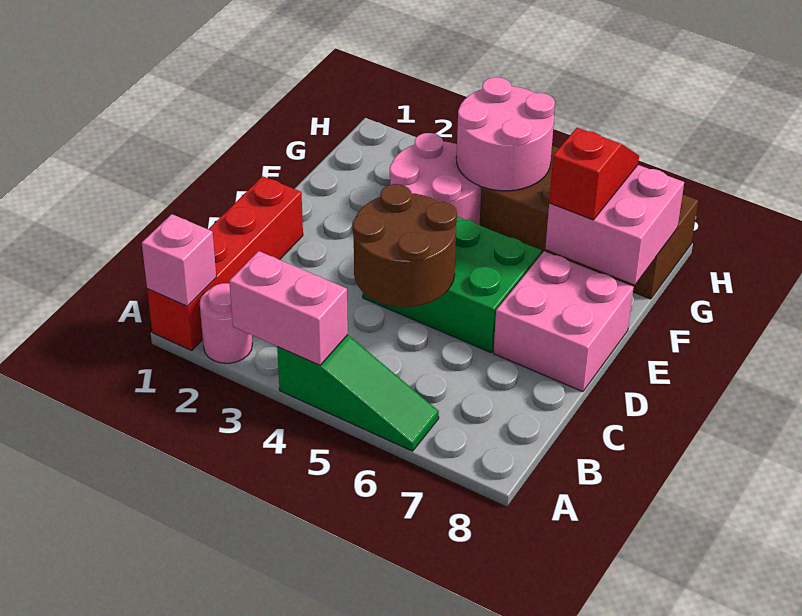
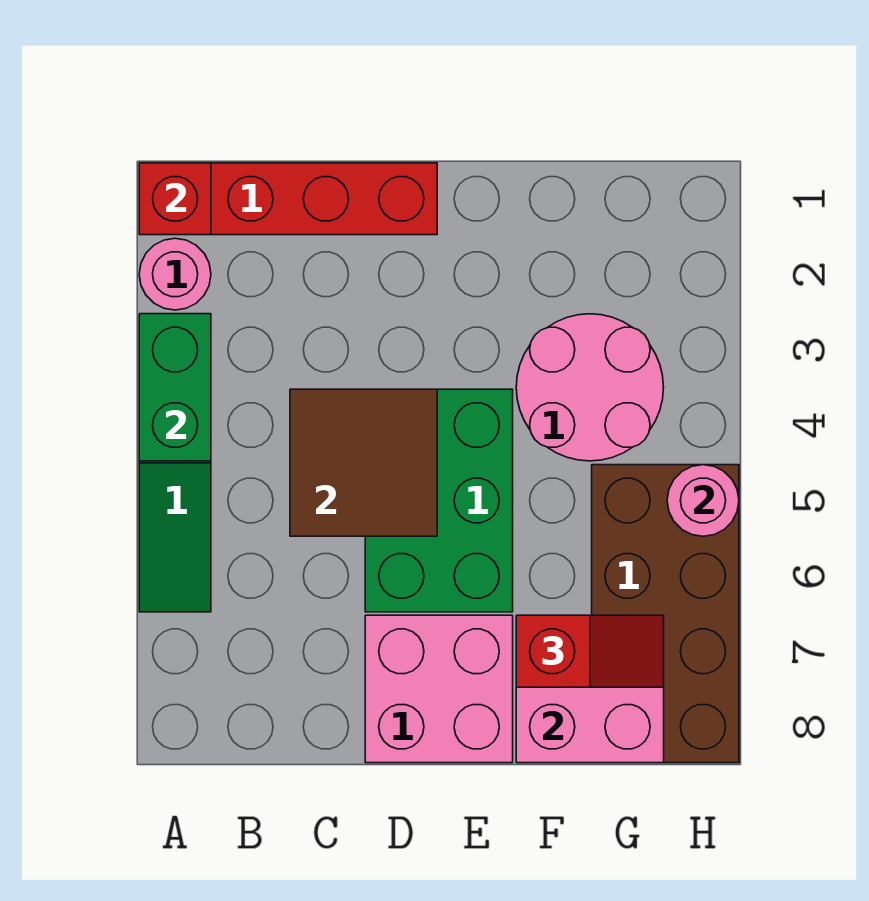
pink brick A1 level 2 -> red brick A1 level 2
pink brick A3:A4 level 2 -> green brick A3:A4 level 2
brown round brick C4:D5 level 2 -> brown tile C4:D5 level 2
pink round brick G4:H5 level 2 -> pink round brick H5 level 2

